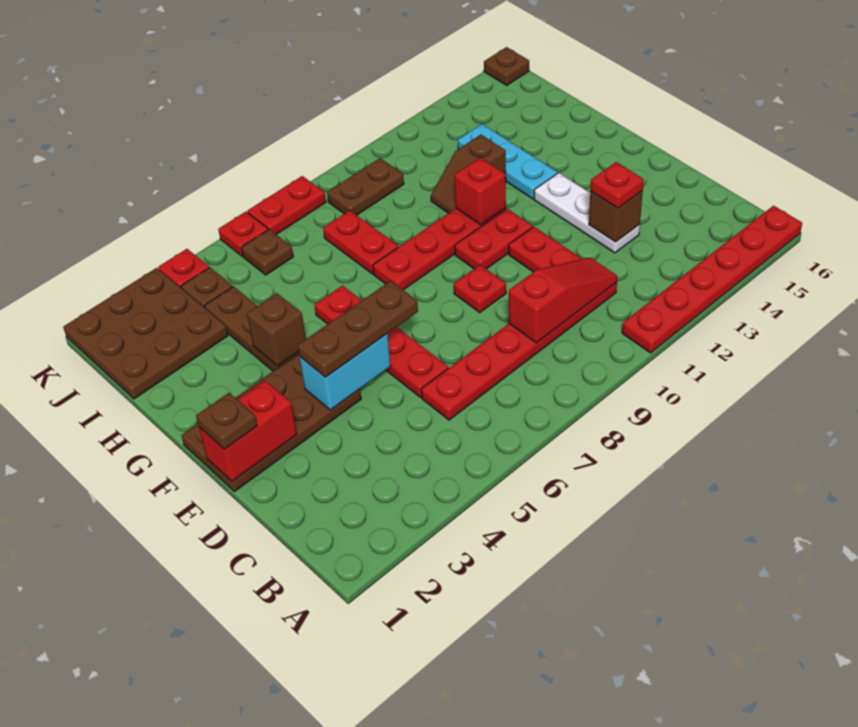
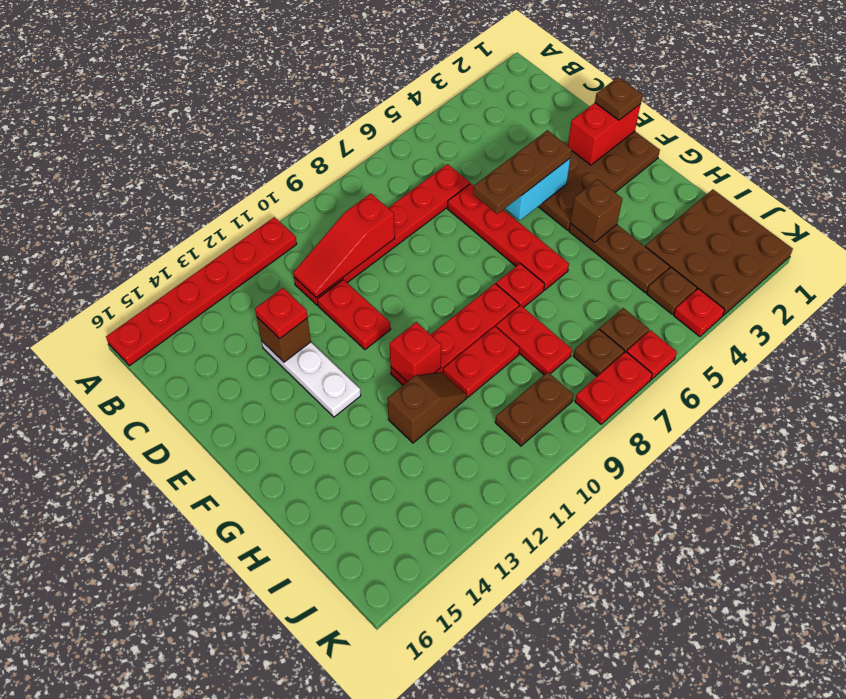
red plate E9 level 1 -> red plate G7 level 1
red plate F10:F11 level 1 -> red plate H9:H10 level 1
cyan plate G13:I13 level 1 -> none
brown plate K16 level 1 -> brown plate J7 level 1

